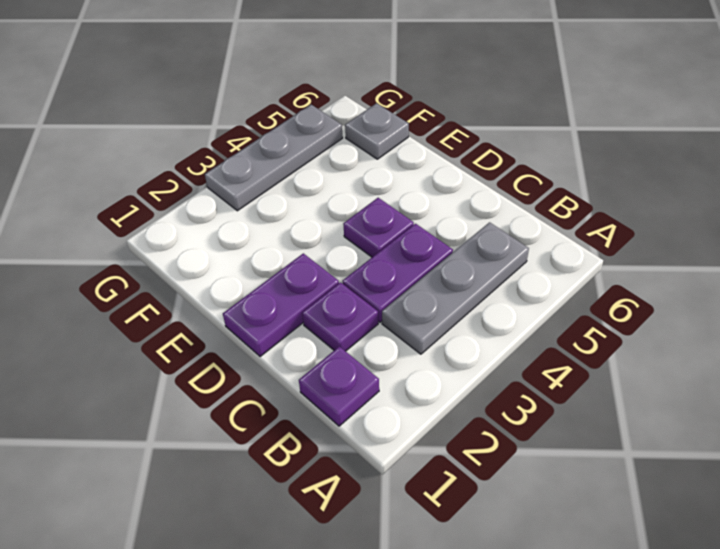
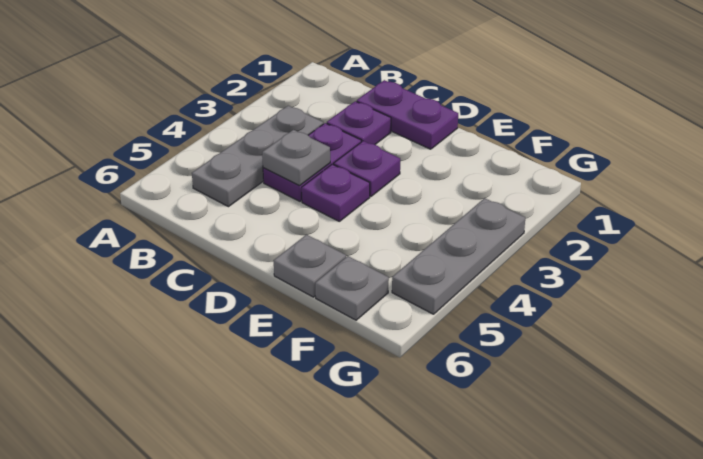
purple plate B1 level 1 -> purple plate D3 level 1
none -> grey plate C4 level 2
purple plate D1:D2 level 1 -> purple plate C1:D1 level 1
none -> grey plate E6 level 1

